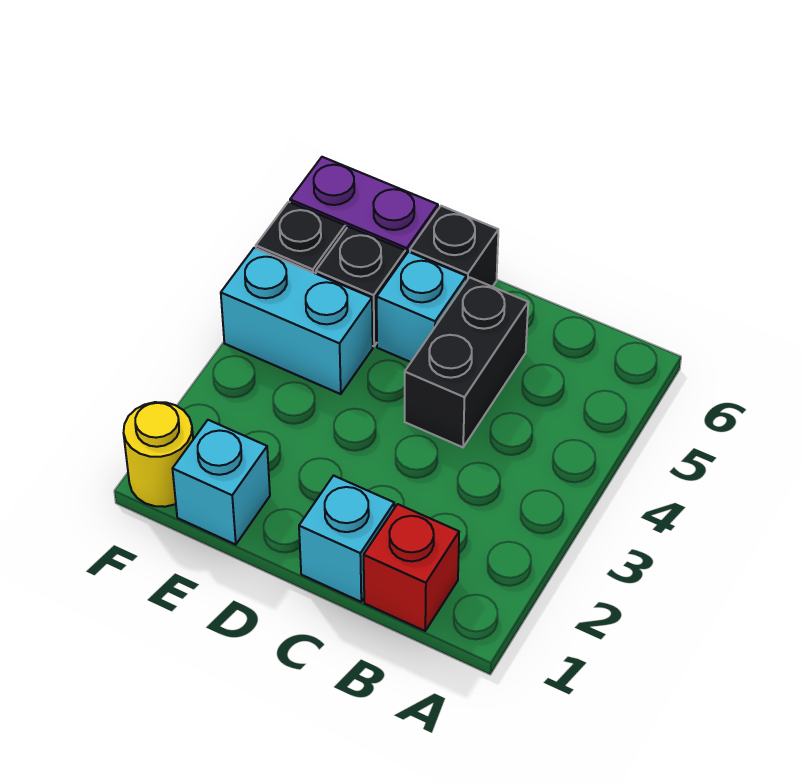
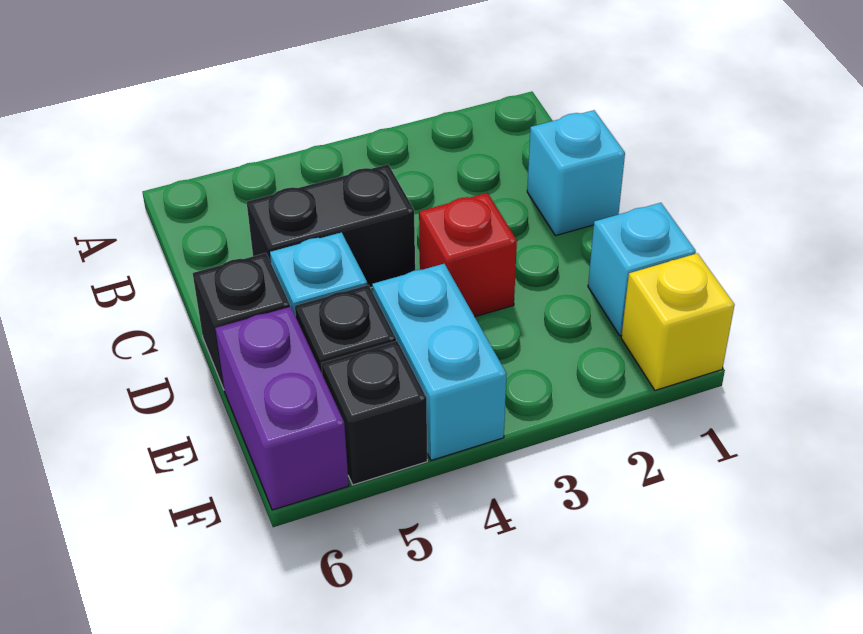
red brick B1 level 1 -> red brick D3 level 1
yellow round brick F1 level 1 -> yellow brick F1 level 1

